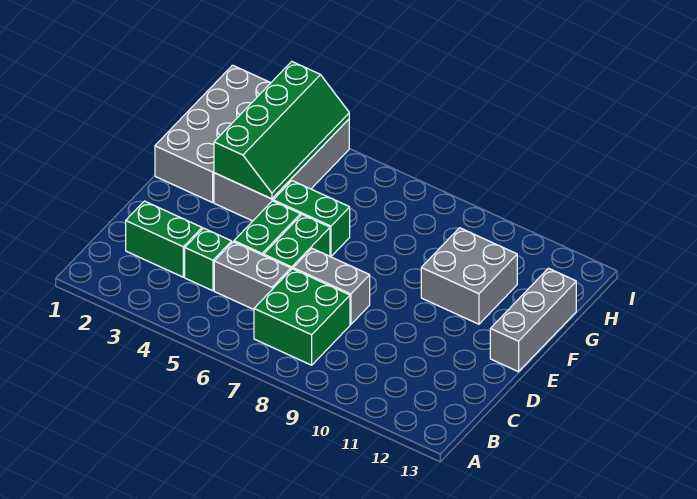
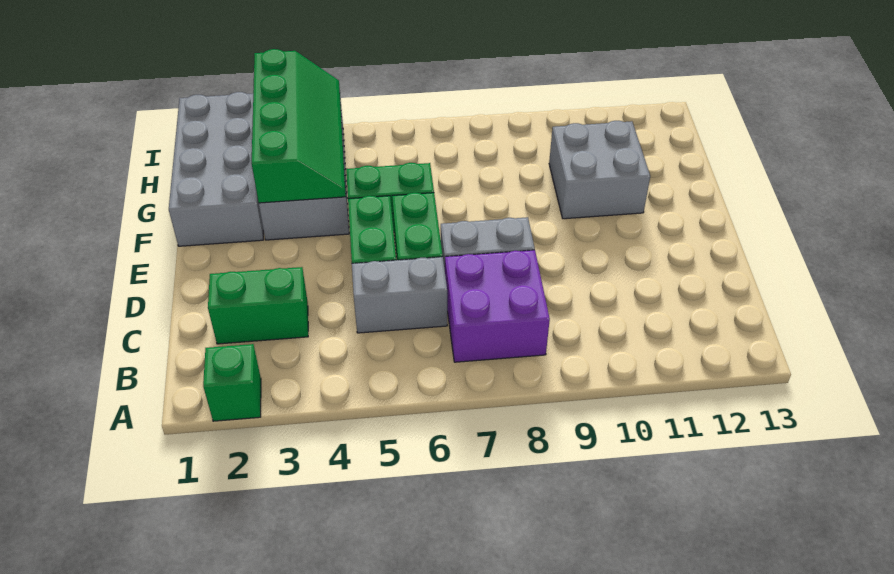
green brick B7:C8 level 1 -> purple brick B7:C8 level 1
green brick C4 level 1 -> green brick A2 level 1
grey brick E13:G13 level 1 -> none

